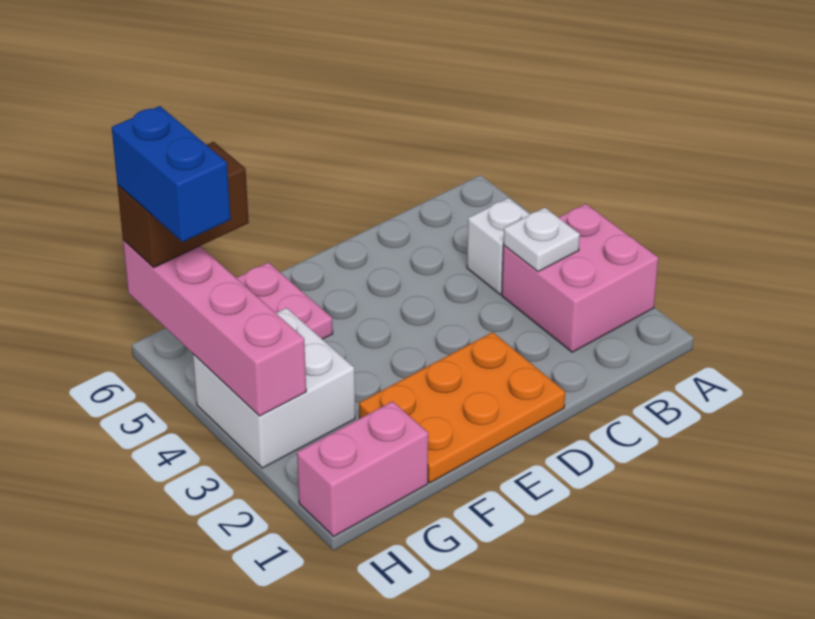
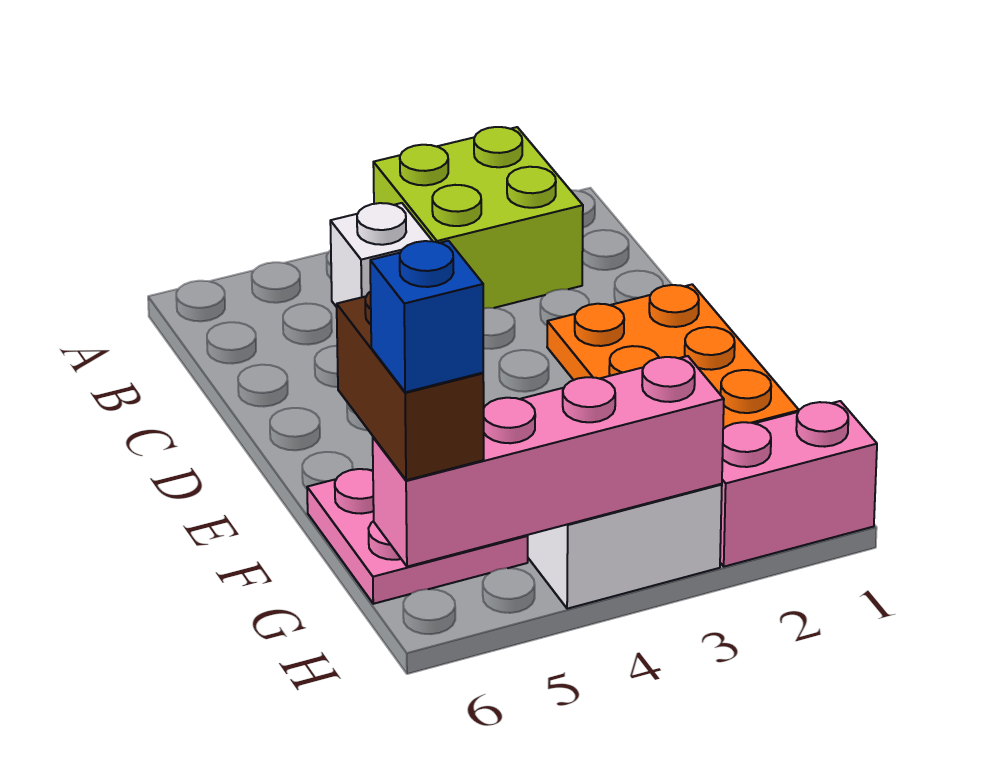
pink brick A2:B3 level 1 -> lime brick A2:B3 level 1
white plate B3 level 2 -> none
pink brick G1:H1 level 1 -> pink brick H1:H2 level 1
blue brick H5:H6 level 4 -> blue brick H6 level 4

